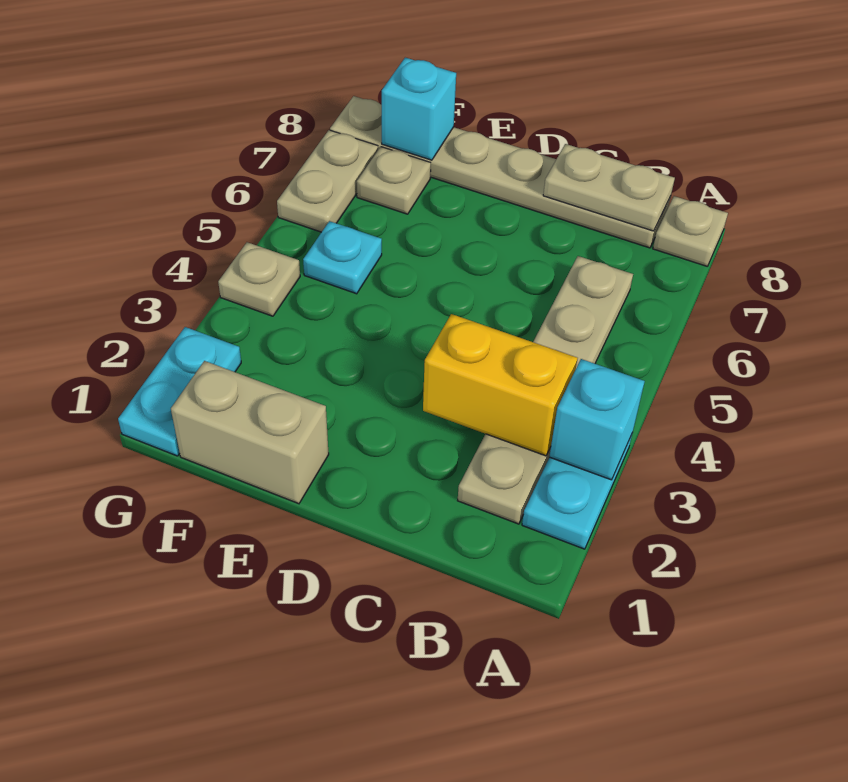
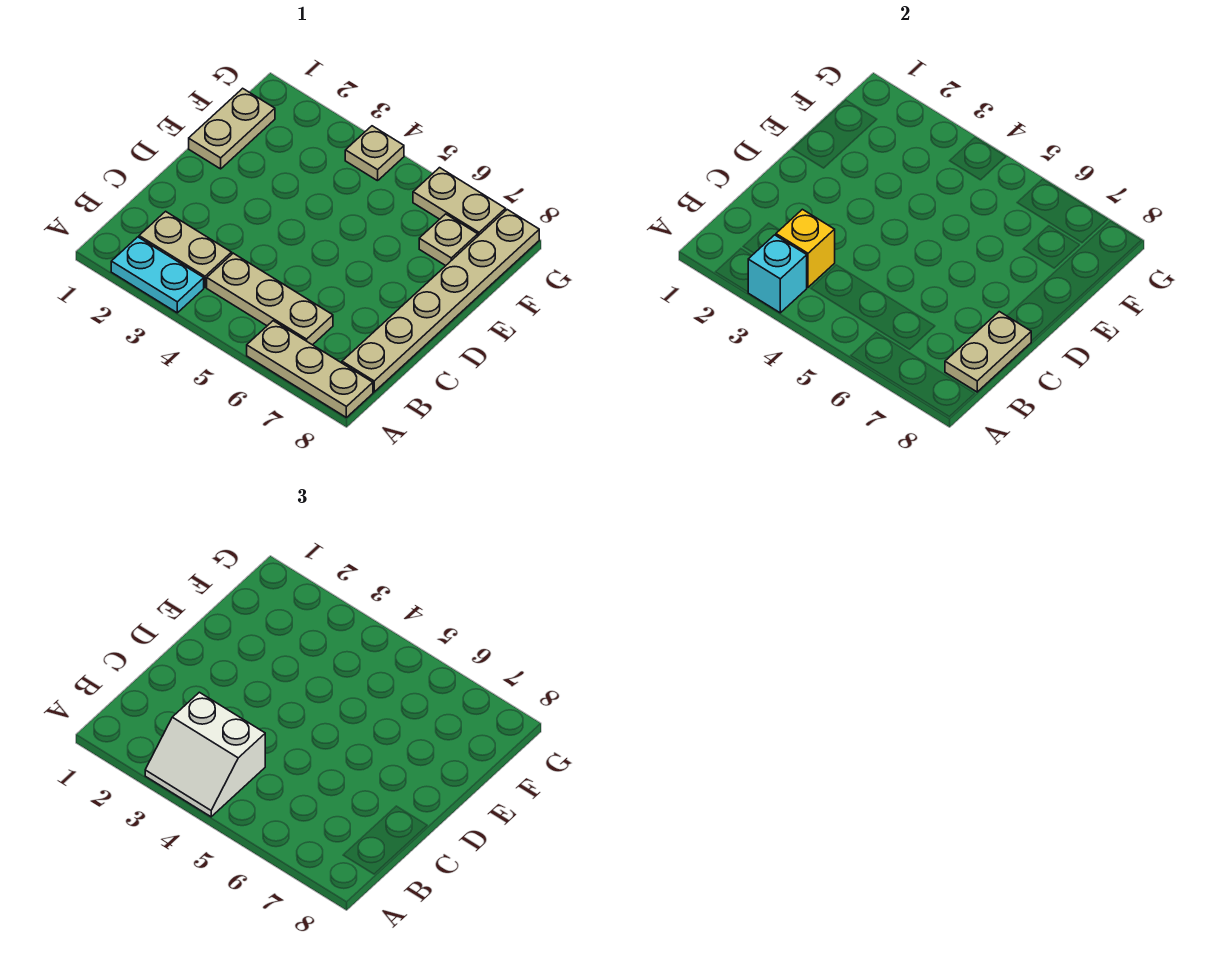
none -> white slope A3:B4 level 3 top B
tan plate A8 level 1 -> tan plate A6:A8 level 1
yellow brick B3:C3 level 2 -> yellow brick B3 level 2
tan brick E1:F1 level 1 -> tan plate E1:F1 level 1
cyan plate F5 level 1 -> none
cyan brick F8 level 2 -> none
cyan plate G1:G2 level 1 -> none

